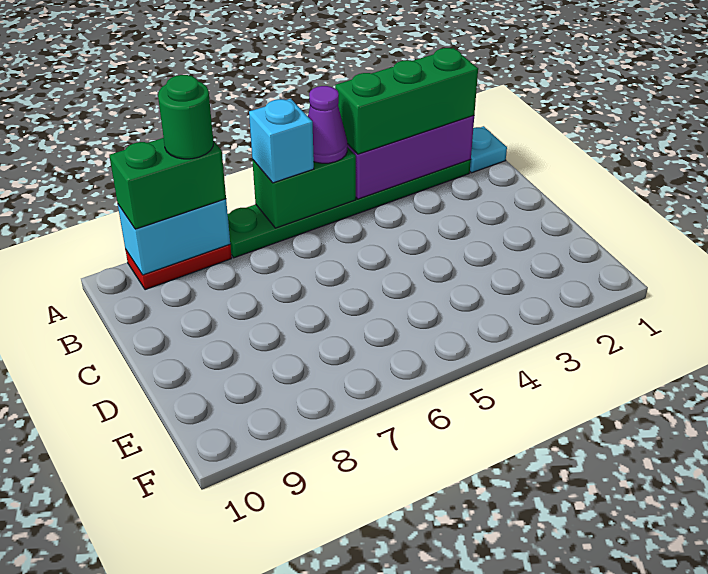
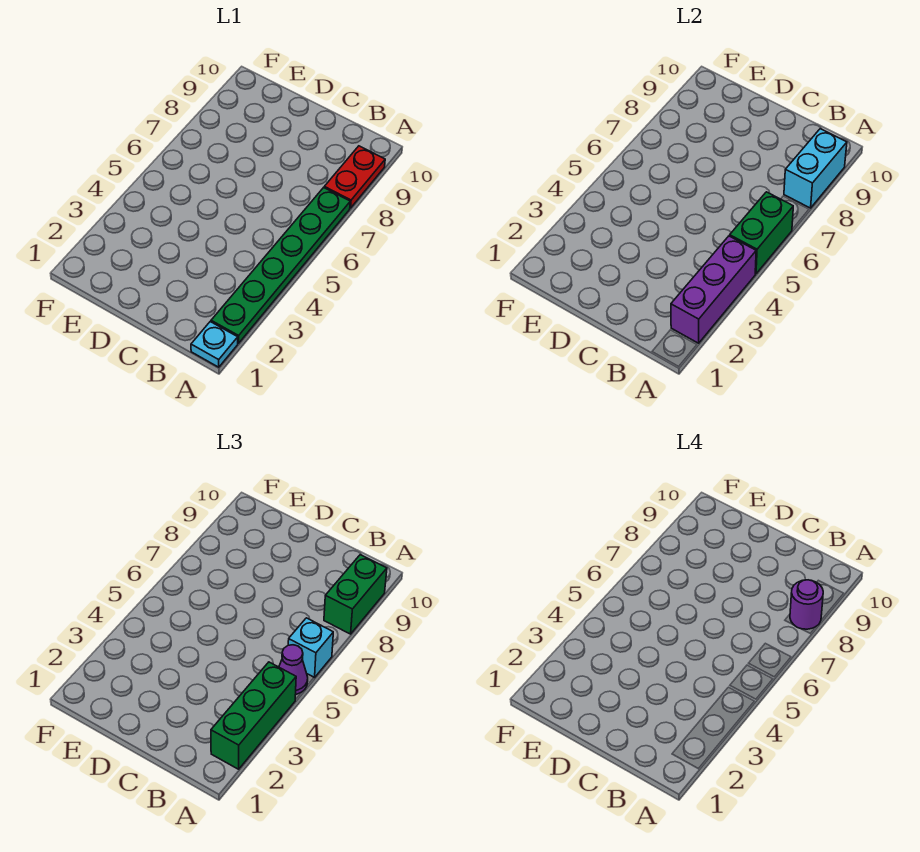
green round brick A8 level 4 -> purple round brick A8 level 4

